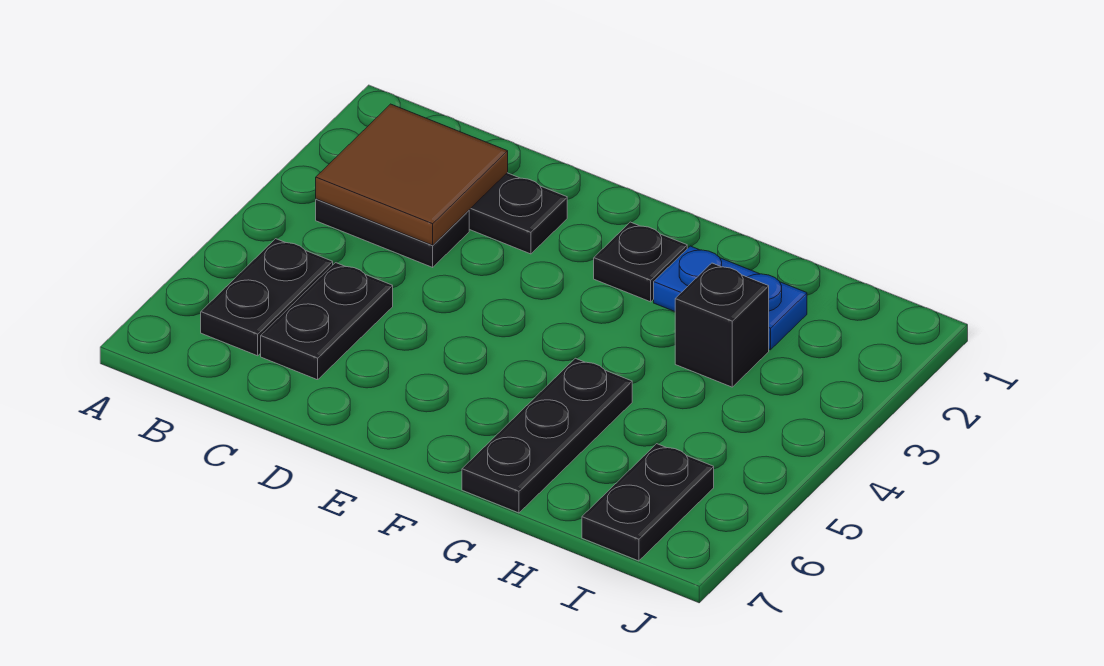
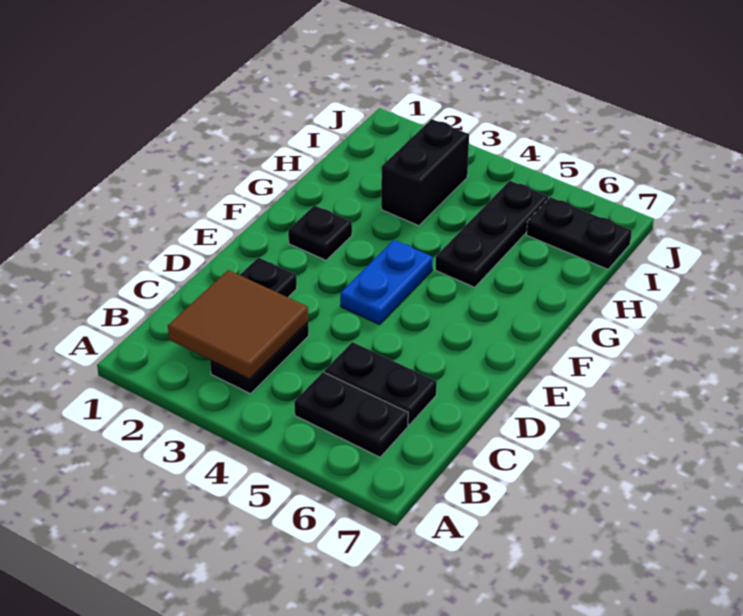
blue plate G2:H2 level 1 -> blue plate E4:F4 level 1
black plate G5:G7 level 1 -> black plate G5:I5 level 1
black brick H3 level 1 -> black brick H3:I3 level 1

